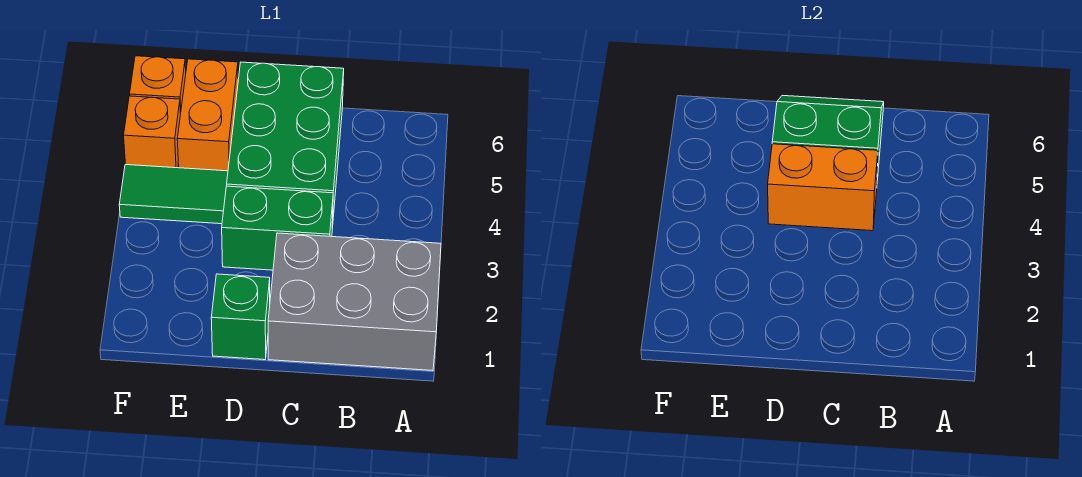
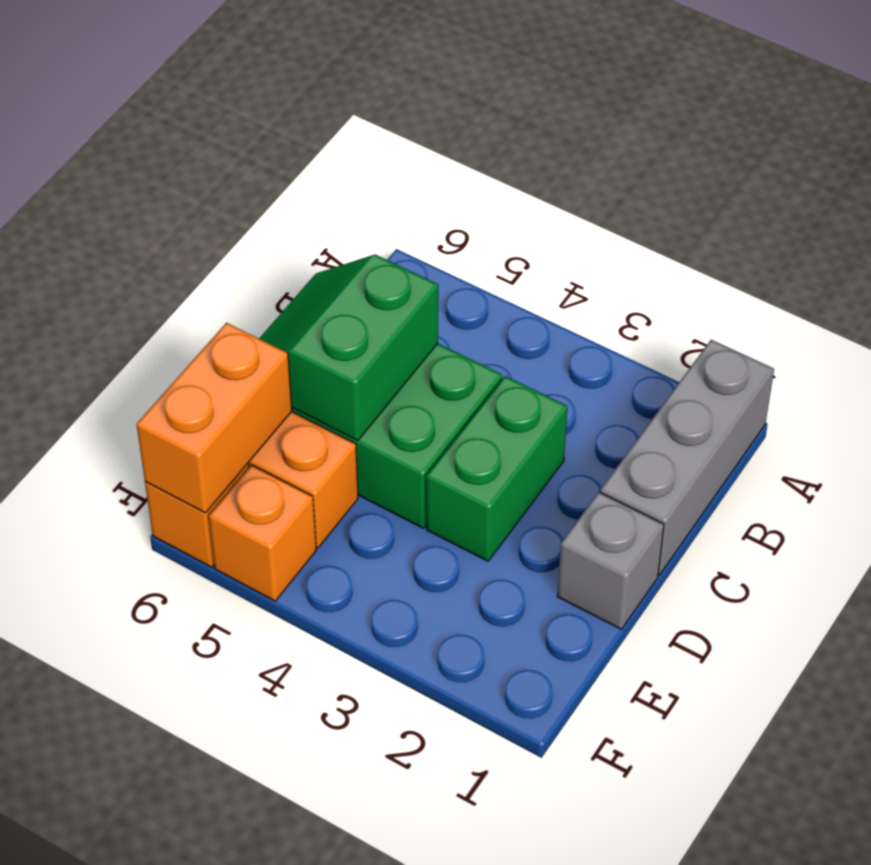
grey brick A1:C2 level 1 -> grey brick A1:C1 level 1
orange brick C4:D4 level 2 -> orange brick E6:F6 level 2
green brick D1 level 1 -> grey brick D1 level 1
green tile E4:F4 level 1 -> none

